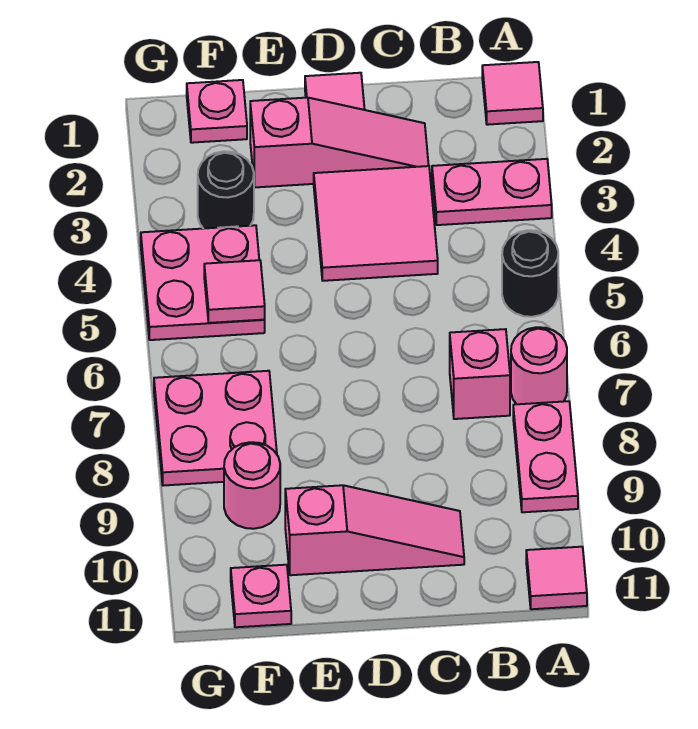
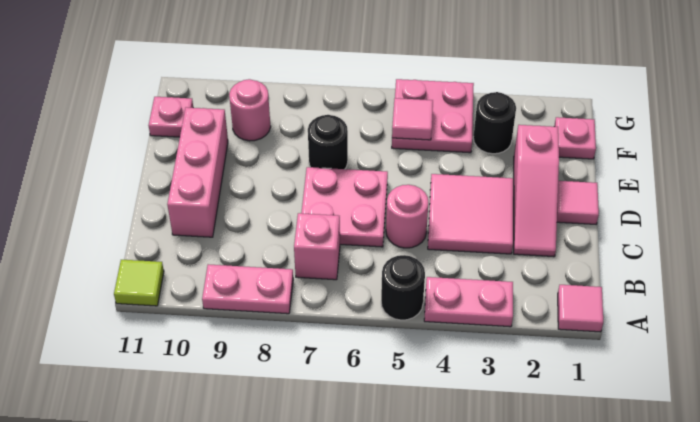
pink plate A3:B3 level 1 -> pink plate A3:A4 level 1
pink round brick A7 level 1 -> pink round brick C5 level 1
pink tile A11 level 1 -> lime tile A11 level 1
pink slope C10:E10 level 1 top E -> pink brick C10:E10 level 1
none -> black round brick E7 level 1
pink plate F7:G8 level 1 -> pink plate C6:D7 level 1

